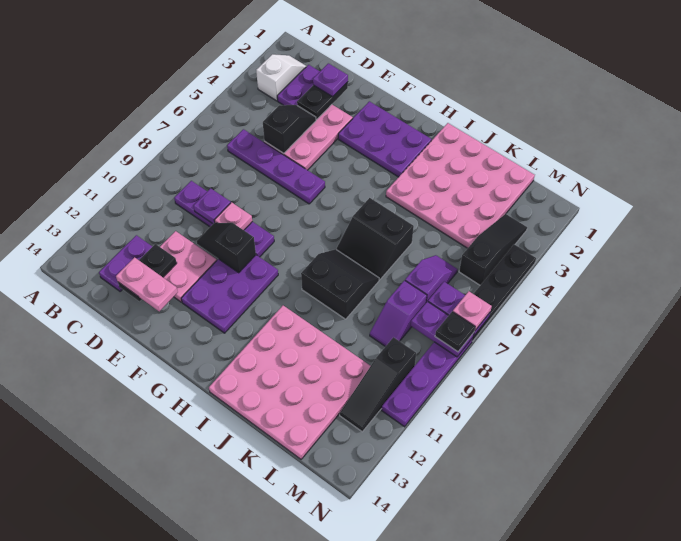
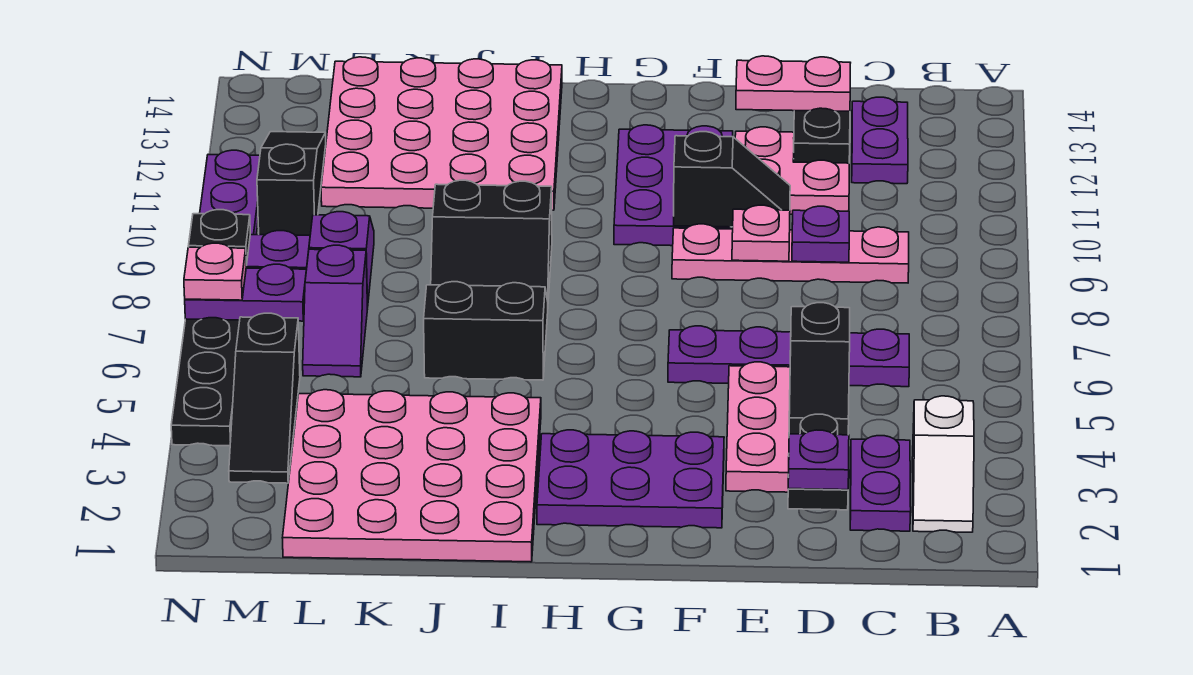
purple plate C9:F9 level 1 -> pink plate C9:F9 level 1

